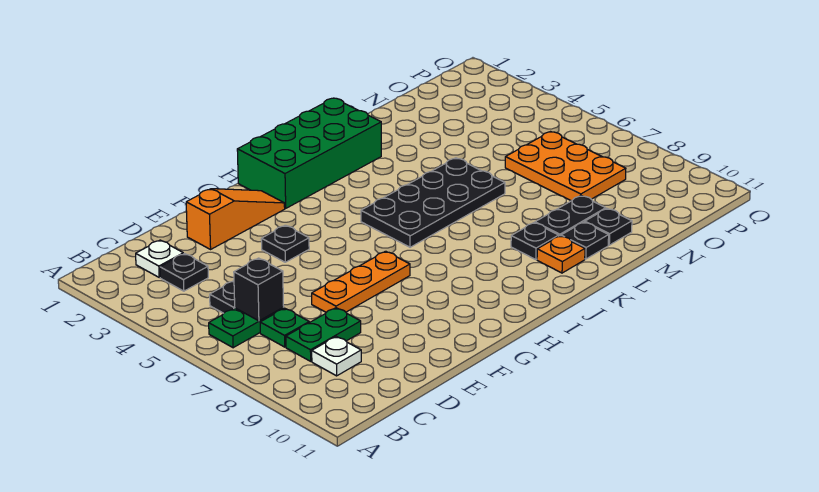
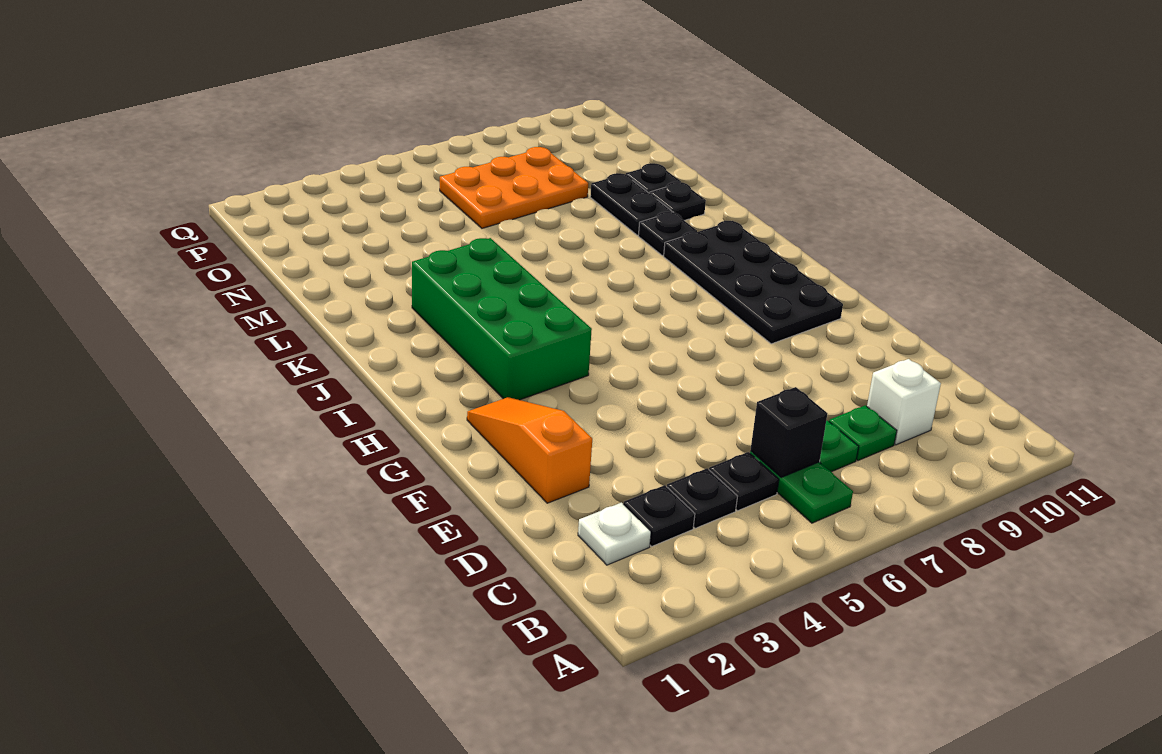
green plate C8:D8 level 1 -> green plate C8 level 1
white plate C9 level 1 -> white brick C9 level 1
orange plate E7:G7 level 1 -> none
black plate F4 level 1 -> black plate C4 level 1
green brick H1:K2 level 1 -> green brick H3:K4 level 1
black plate I5:L6 level 1 -> black plate G9:J10 level 1
orange plate K10 level 1 -> none

